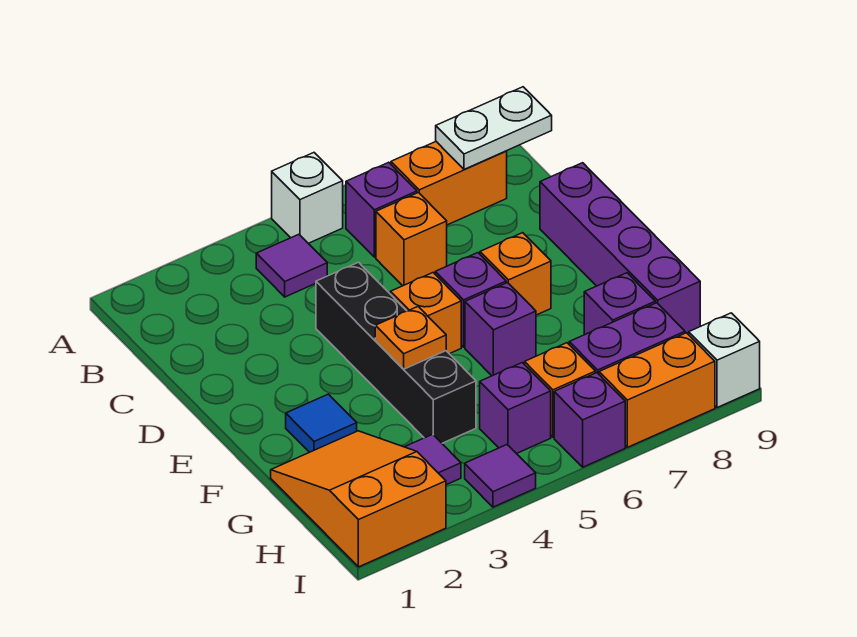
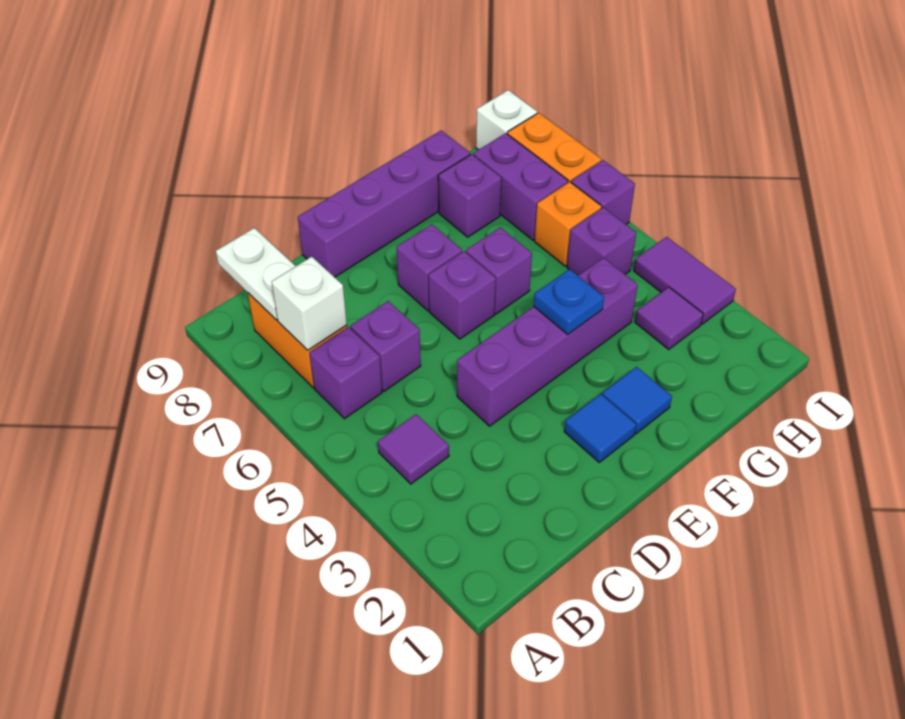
white brick A5 level 1 -> white brick B7 level 2
orange brick C6 level 1 -> purple brick C6 level 1
black brick D4:G4 level 1 -> purple brick D4:G4 level 1
none -> blue tile E2 level 1
orange brick E5 level 1 -> none
orange brick E7 level 1 -> purple brick E7 level 1
orange plate F4 level 2 -> blue plate F4 level 2
orange slope G1:I2 level 1 top I -> none
purple tile I4 level 1 -> purple tile I3:I4 level 1

